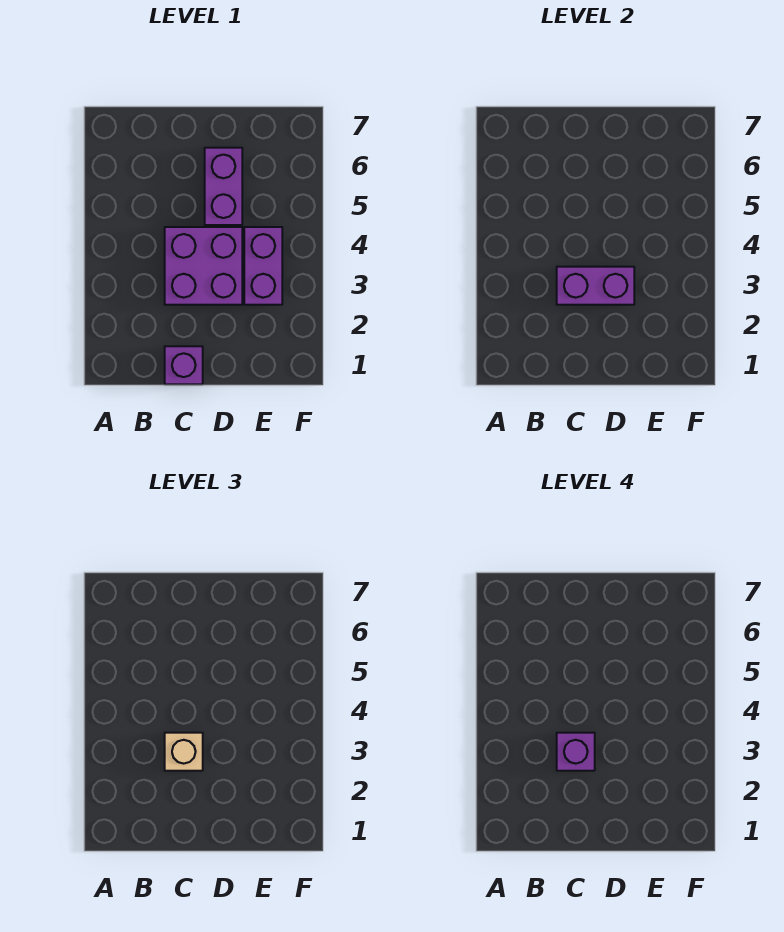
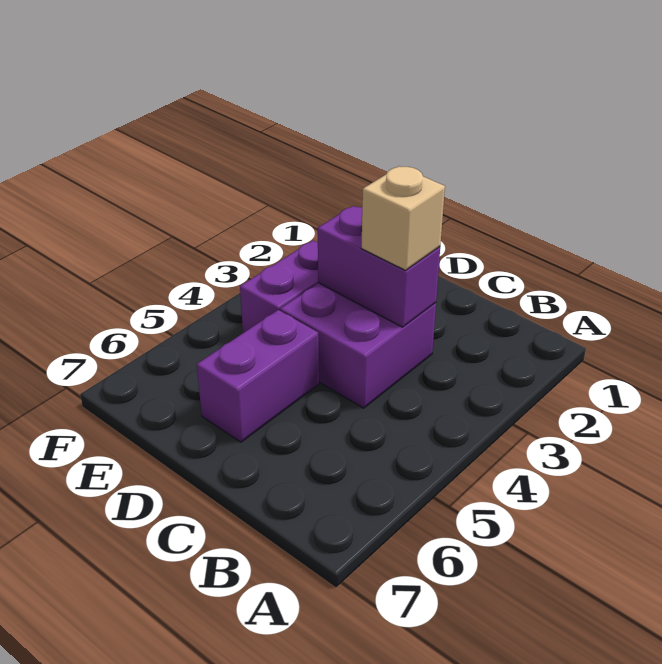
purple brick C1 level 1 -> none
purple brick C3 level 4 -> none

